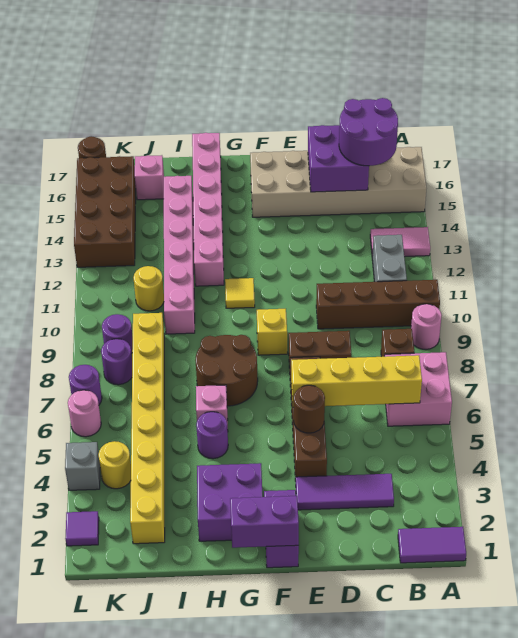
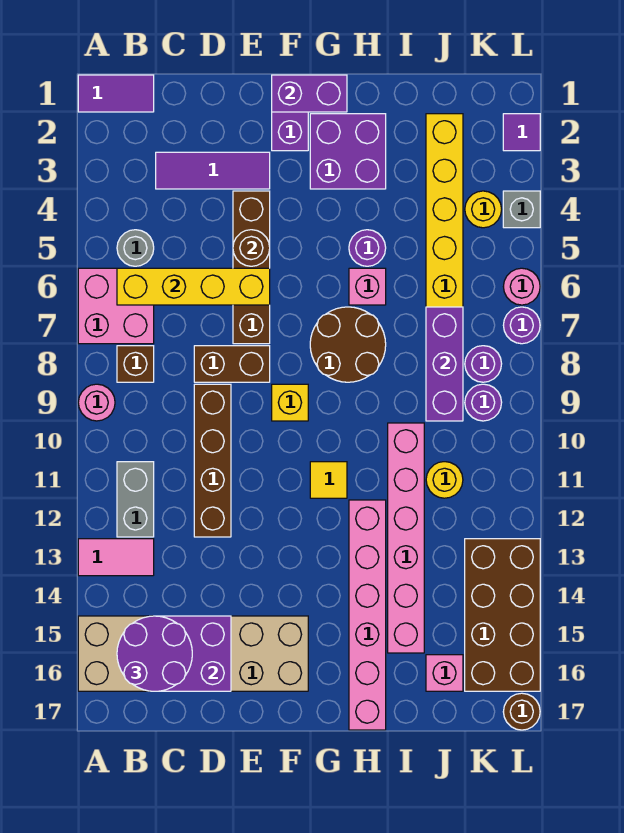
brown brick A10:D10 level 1 -> brown brick D9:D12 level 1
none -> grey round brick B5 level 1
none -> purple brick J7:J9 level 2

